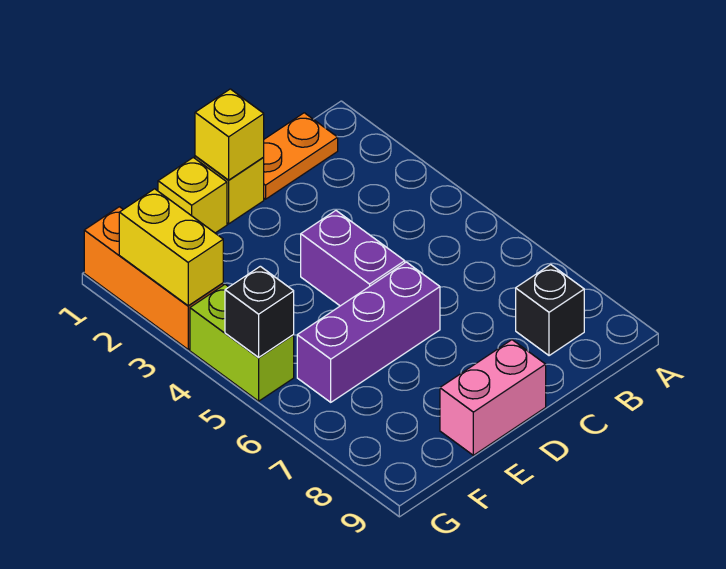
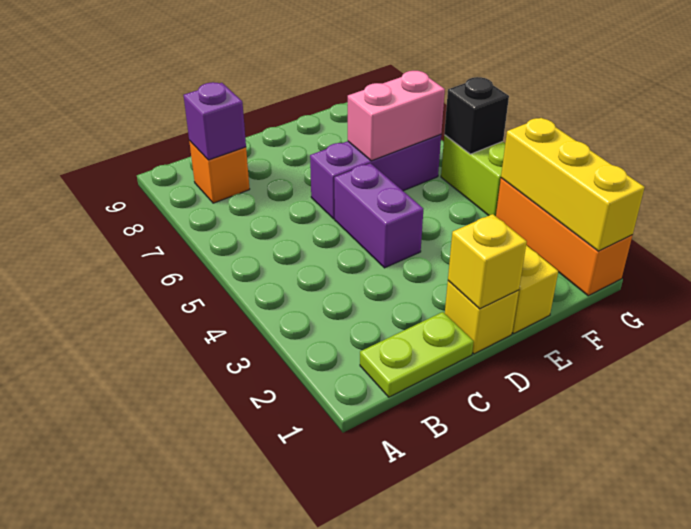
orange plate B1:C1 level 1 -> lime plate B1:C1 level 1
black brick B8 level 1 -> orange brick B8 level 1
none -> purple brick B8 level 2
pink brick D9:E9 level 1 -> pink brick E6:F6 level 2
yellow brick G2:G3 level 2 -> yellow brick G1:G3 level 2

